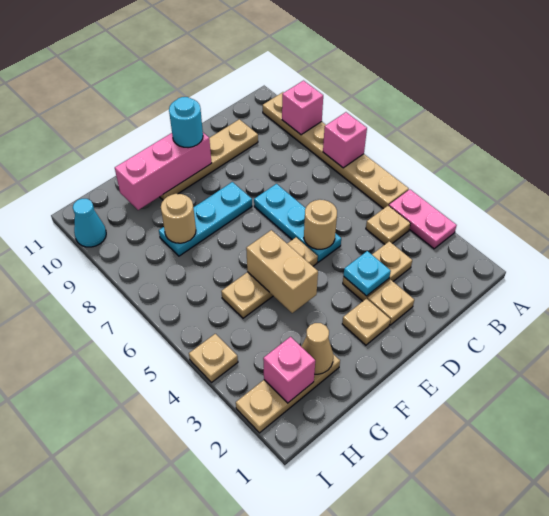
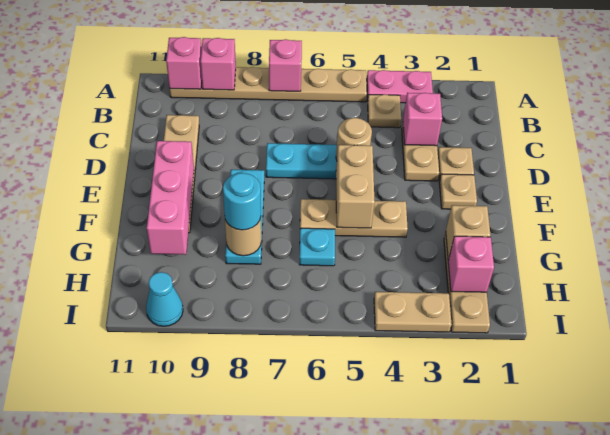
none -> pink brick A10 level 2
none -> pink brick C3 level 2
cyan plate D3 level 2 -> cyan plate G6 level 1
tan plate E5:G5 level 1 -> tan plate F4:F6 level 1
cyan round brick E10 level 3 -> cyan round brick G8 level 3
tan brick F4:F5 level 2 -> tan brick E5:F5 level 2
tan cone G2 level 2 -> tan brick G2 level 2
tan plate I4 level 1 -> tan plate I3:I4 level 1

